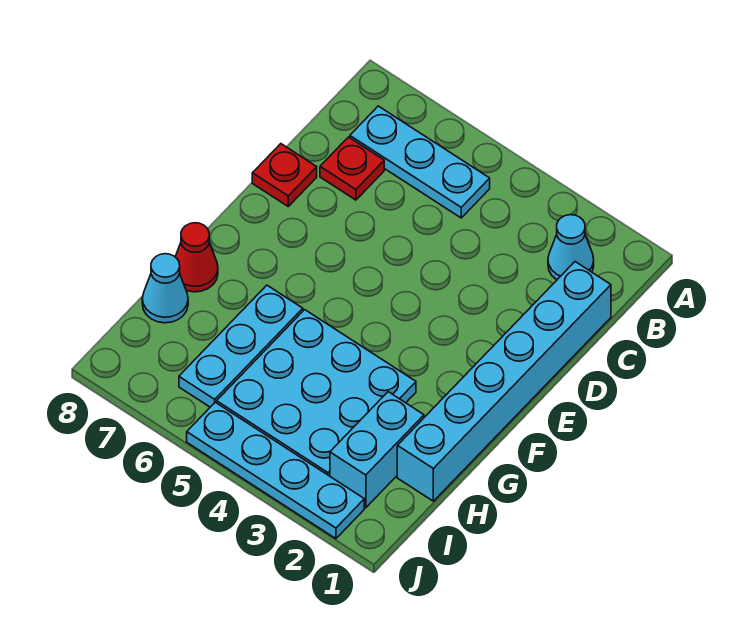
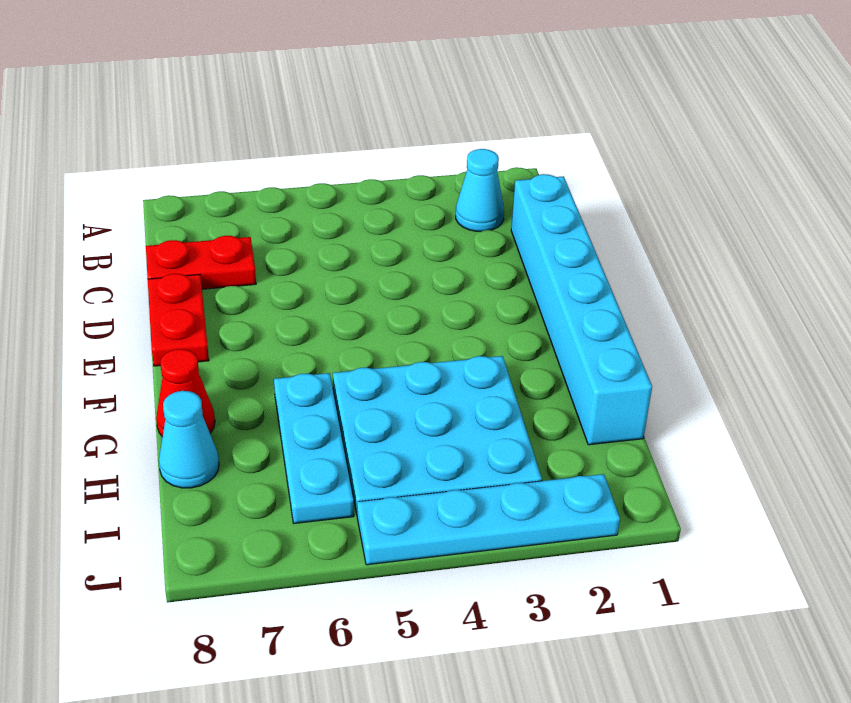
cyan plate B5:B7 level 1 -> none
red plate C7 level 1 -> red plate C7:C8 level 1
red plate D8 level 1 -> red plate D8:E8 level 1
cyan brick H2:I2 level 1 -> none

